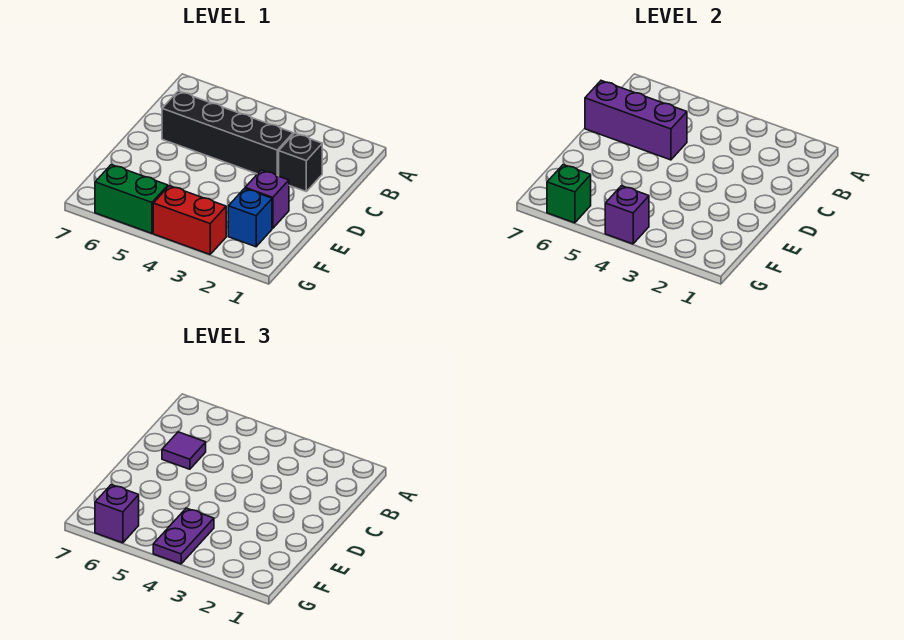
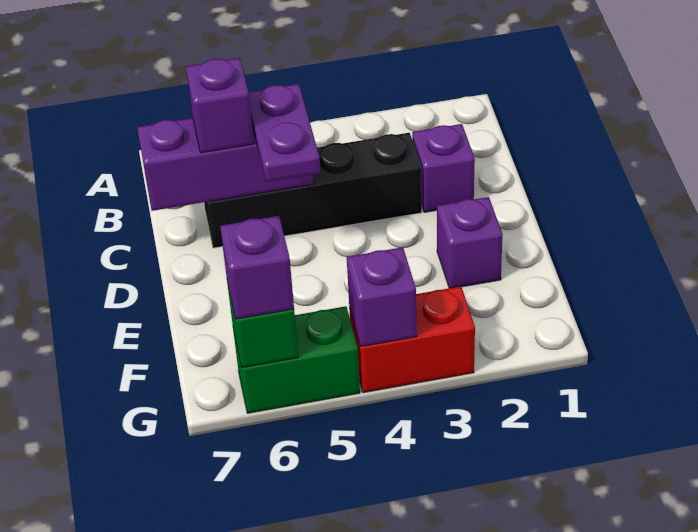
black brick C2 level 1 -> purple brick C2 level 1
purple tile C6 level 3 -> purple brick C6 level 3
blue brick F2 level 1 -> none
purple plate F4:G4 level 3 -> purple plate C5:D5 level 3

